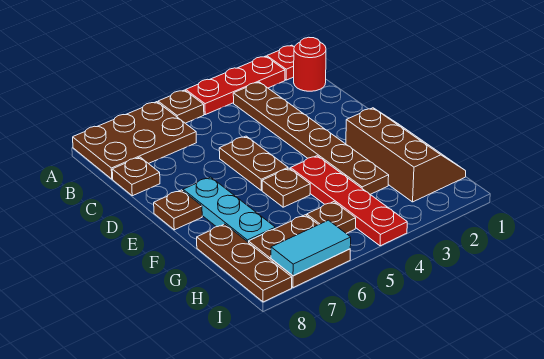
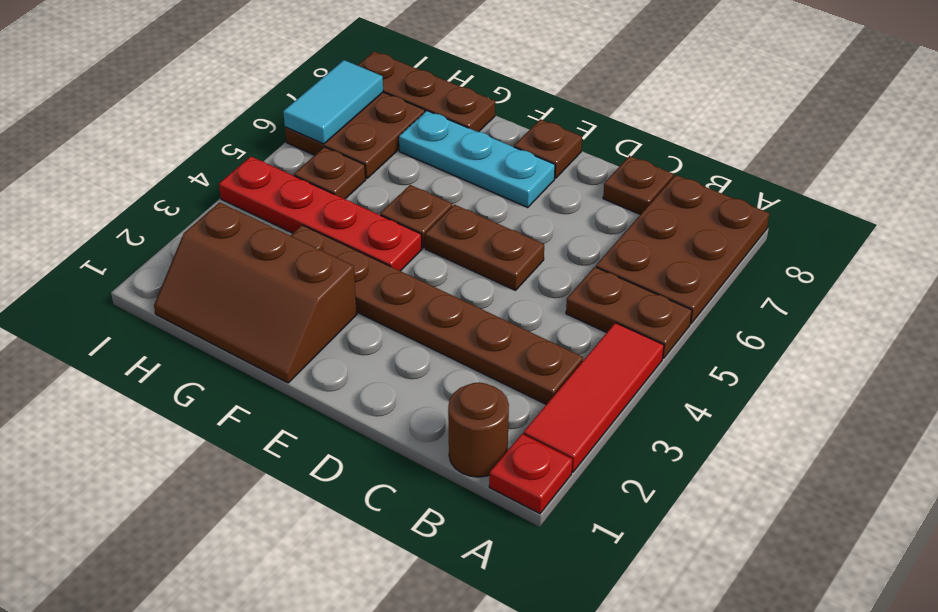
red plate A2:A4 level 1 -> red tile A2:A4 level 1
brown plate A5 level 1 -> brown plate A5:B5 level 1
red round brick B1 level 1 -> brown round brick B1 level 1

